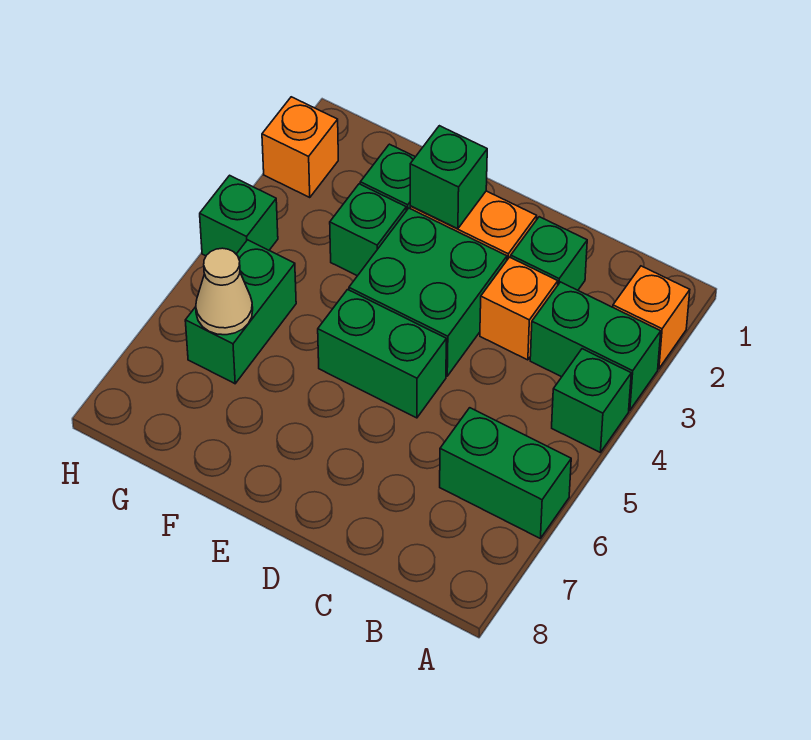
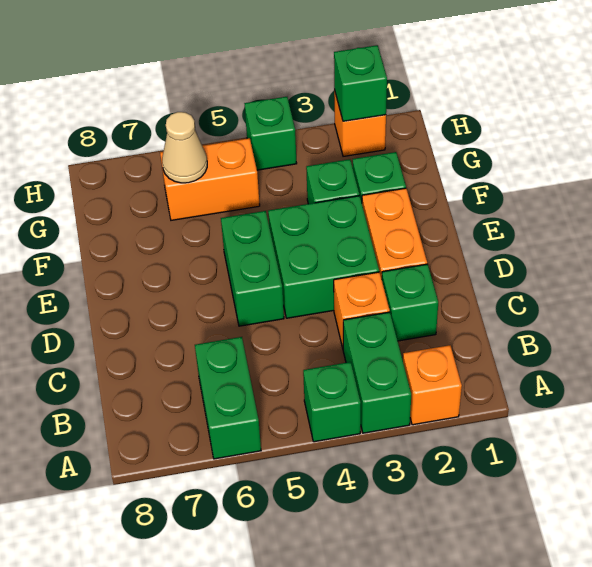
green brick E2 level 2 -> green brick H2 level 2
green brick G5:G6 level 1 -> orange brick G5:G6 level 1

